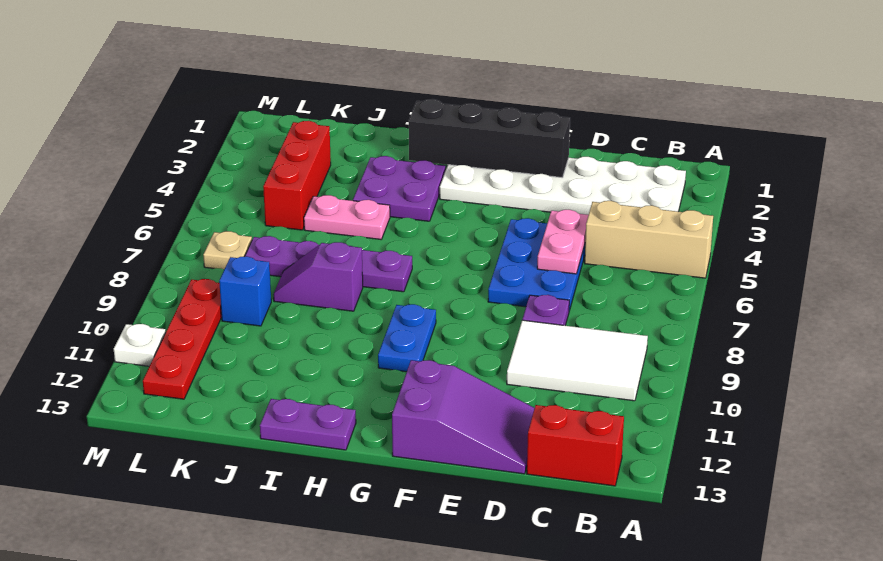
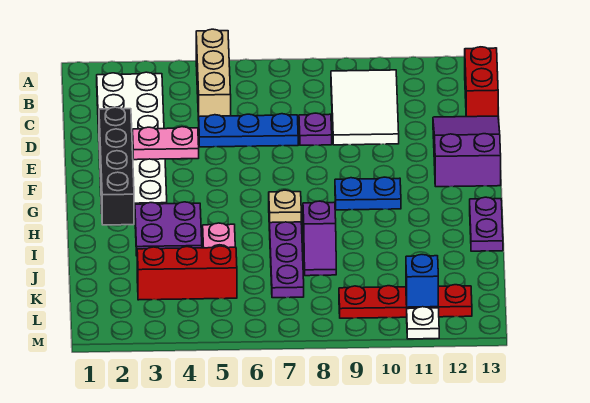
blue plate D5:E7 level 1 -> blue plate D5:D7 level 1
pink plate D5:D6 level 2 -> pink plate E3:E4 level 2
blue brick K9 level 1 -> blue brick L11 level 2
tan plate L7 level 1 -> tan plate H7 level 2

